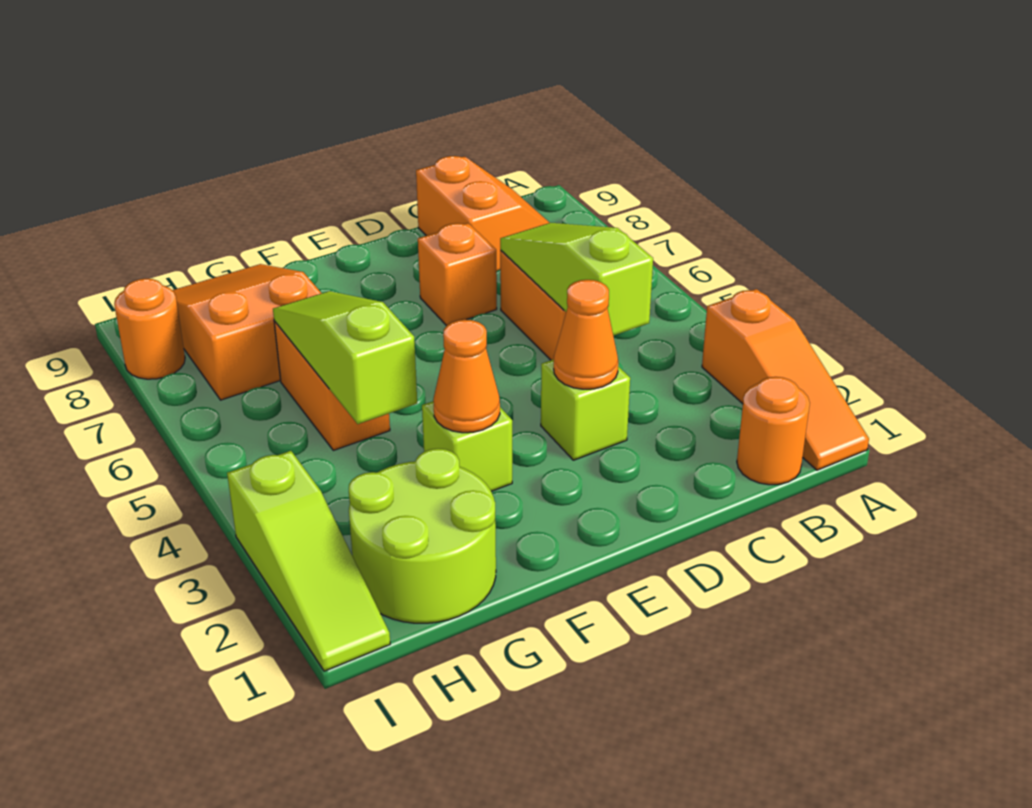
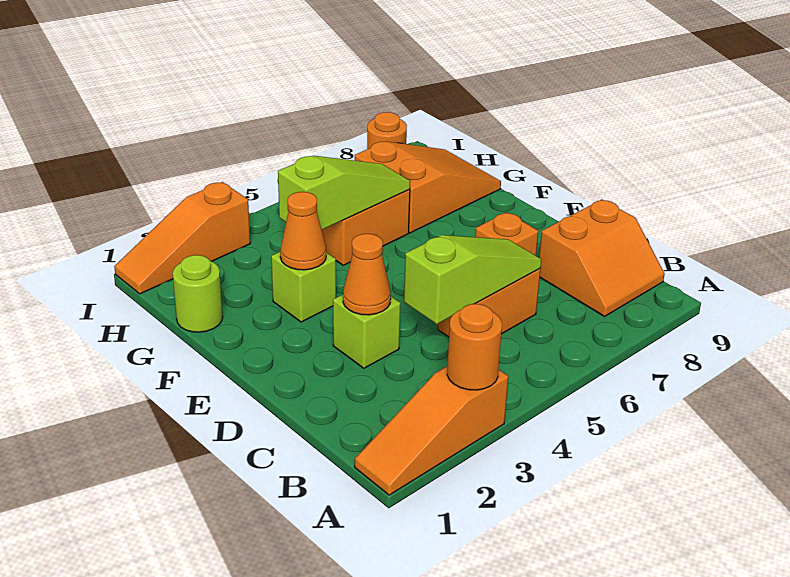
orange round brick B1 level 1 -> orange round brick A3 level 2
lime round brick G1:H2 level 1 -> lime round brick G1 level 1
lime slope I1:I3 level 1 top 3 -> orange slope I1:I3 level 1 top 3

